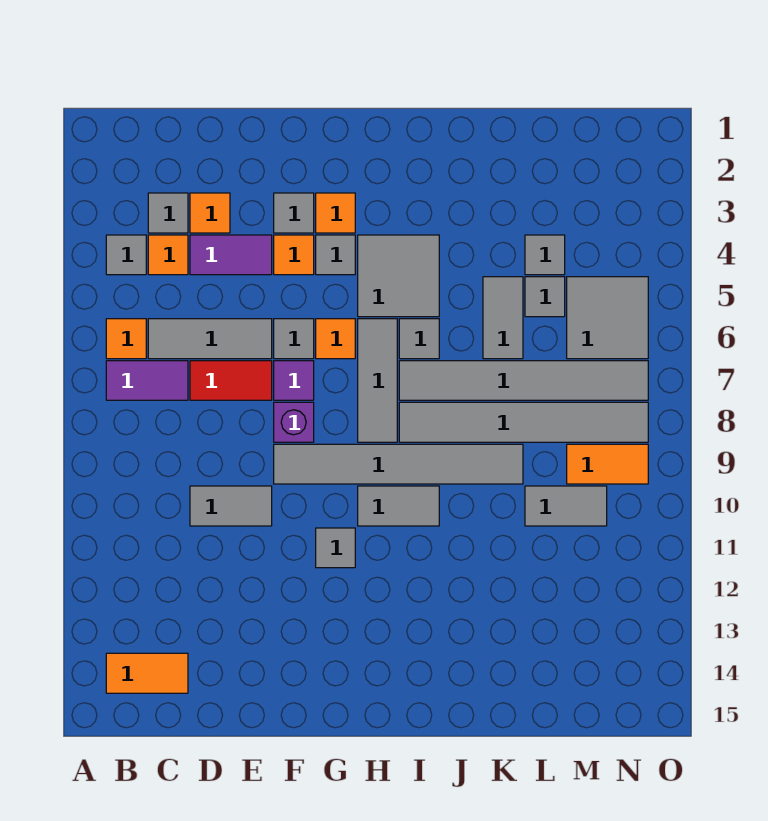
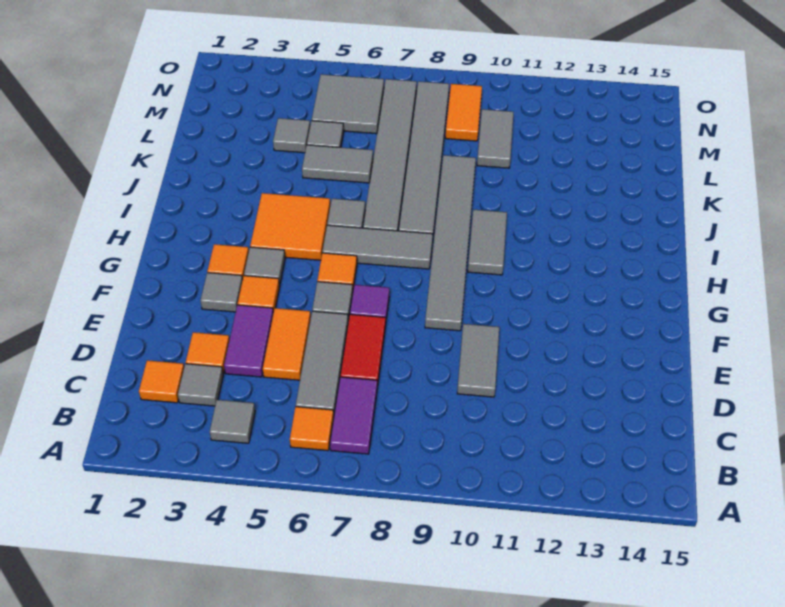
orange tile B14:C14 level 1 -> orange tile D5:E5 level 1
orange tile C4 level 1 -> orange tile C2 level 1
purple brick F8 level 1 -> none
grey tile G11 level 1 -> none
grey tile H4:I5 level 1 -> orange tile H4:I5 level 1

